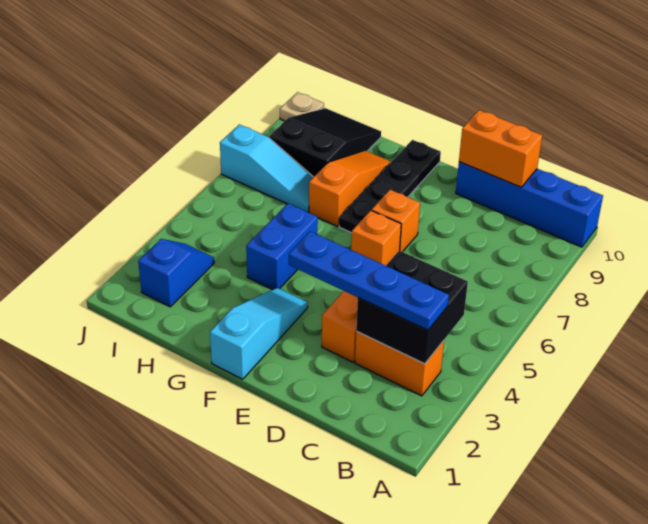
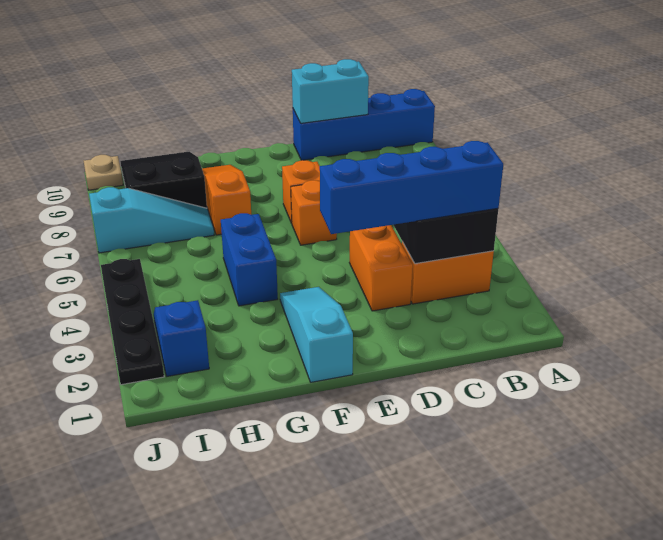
blue plate B3:E3 level 3 -> blue brick B3:E3 level 3
orange brick C10:D10 level 2 -> cyan brick C10:D10 level 2
black plate F7:F10 level 1 -> black plate J2:J5 level 1

